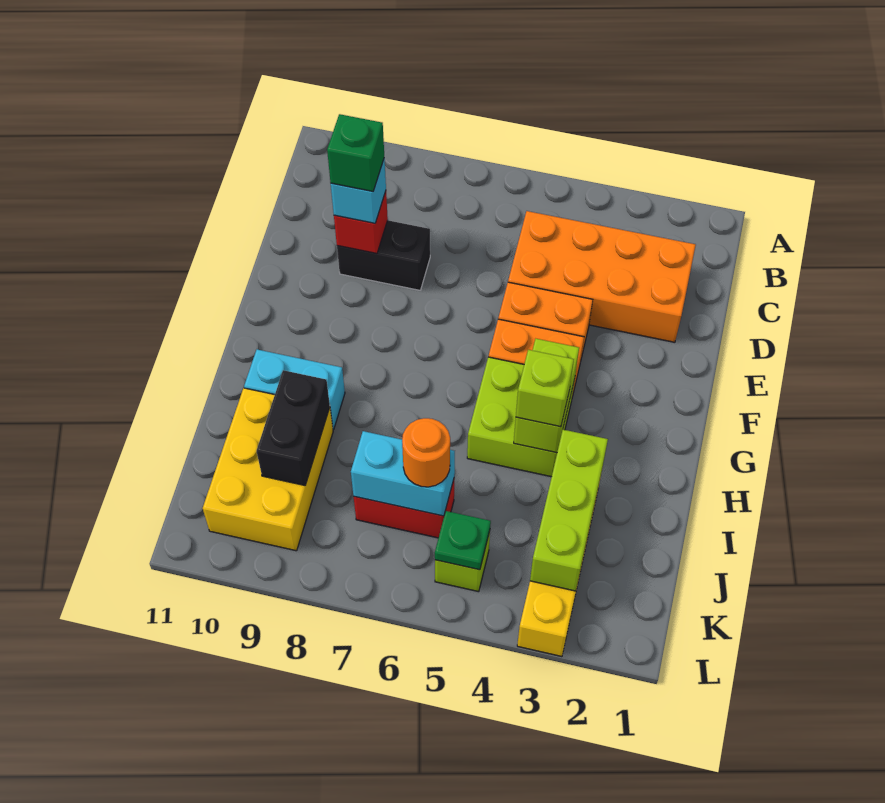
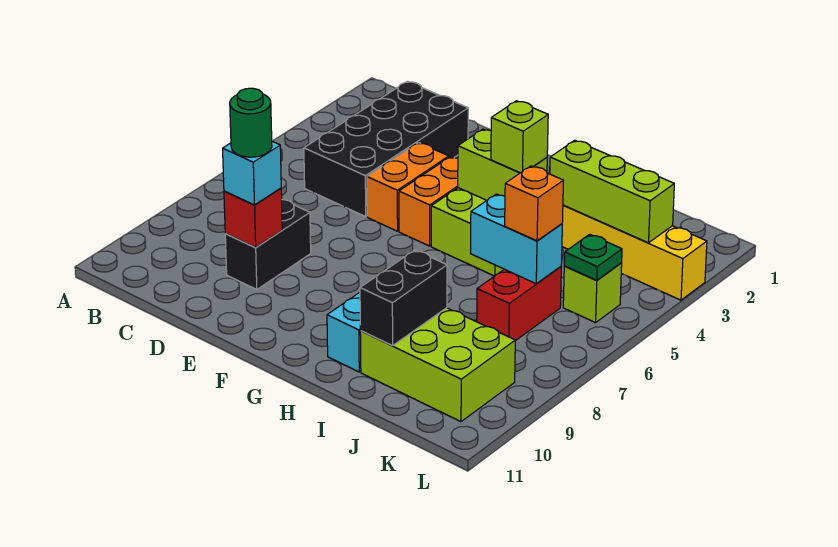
orange brick C2:D5 level 1 -> black brick C2:D5 level 1
green brick D9 level 4 -> green round brick D9 level 4
yellow brick I9:K10 level 1 -> lime brick I9:K10 level 1
black brick I9:J9 level 2 -> black brick I9:I10 level 2
cyan brick J6:J7 level 2 -> cyan brick I6:J6 level 2
orange round brick J6 level 3 -> orange brick J6 level 3

